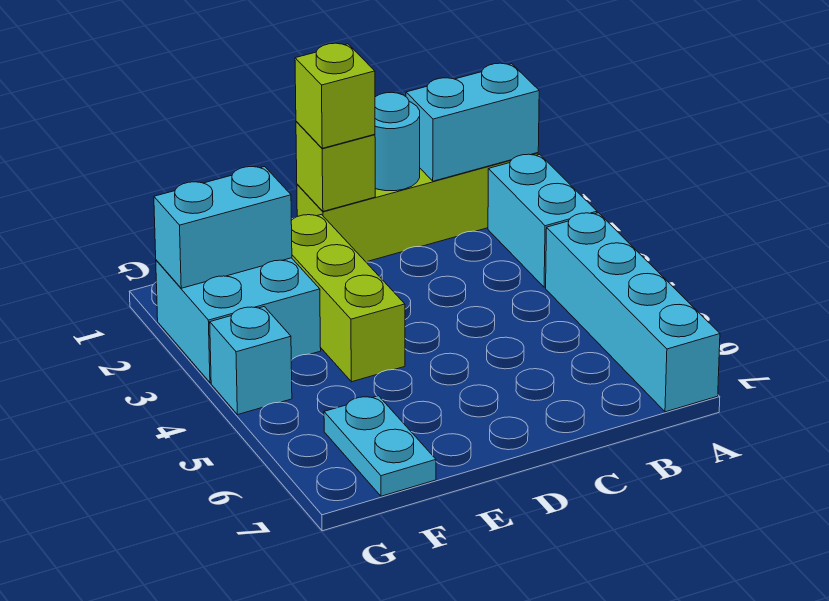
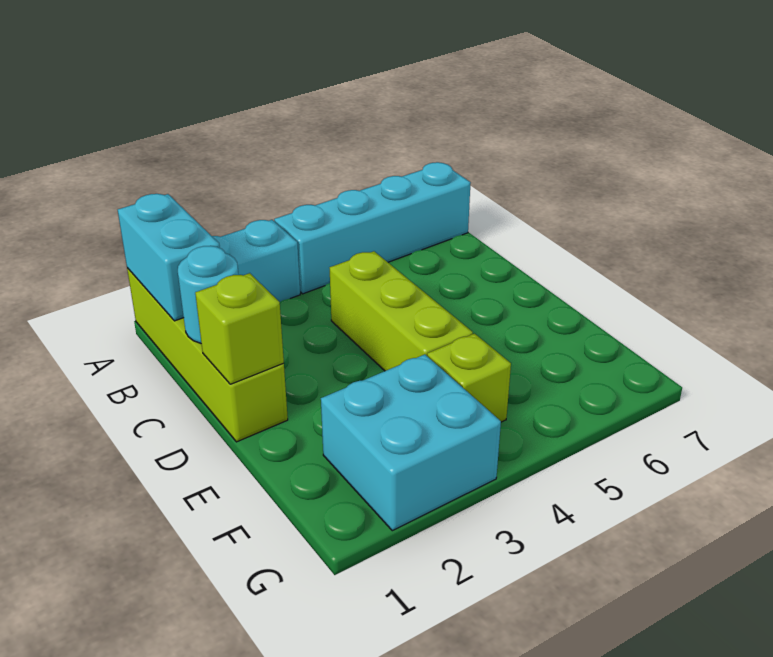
lime brick D1 level 3 -> lime brick F4 level 1
lime brick E2:E4 level 1 -> lime brick C4:E4 level 1
cyan brick F2:G2 level 2 -> none
cyan plate F6:F7 level 1 -> none
cyan brick G4 level 1 -> none

